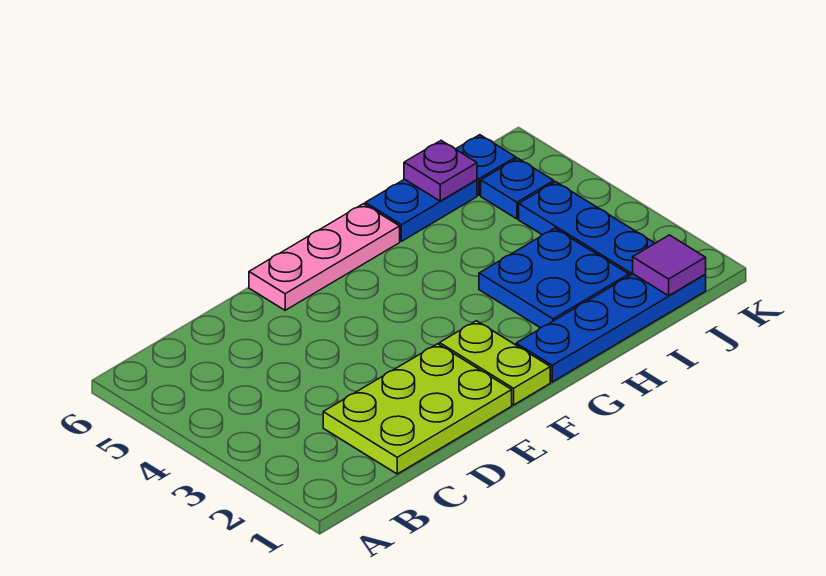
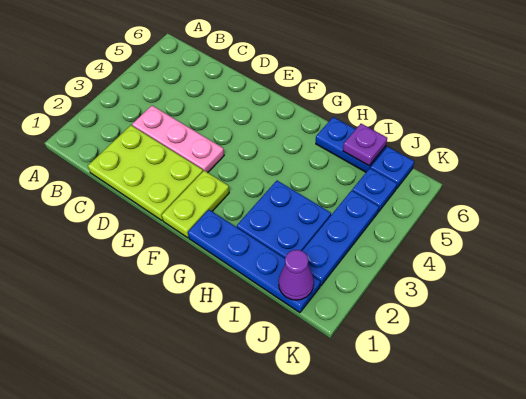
pink plate E6:G6 level 1 -> pink plate C3:E3 level 1
purple tile J1 level 2 -> purple cone J1 level 2

